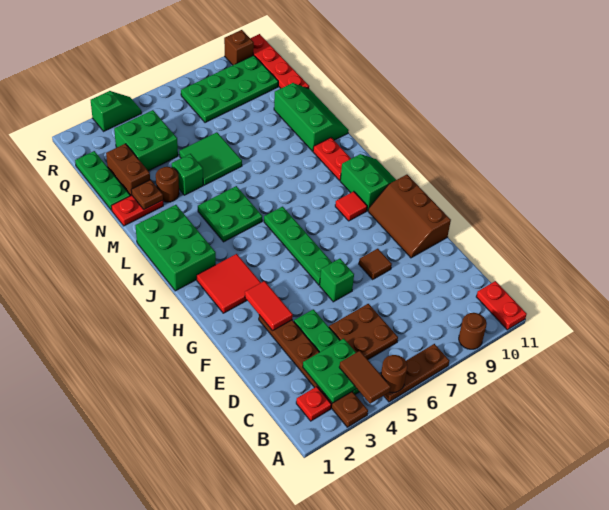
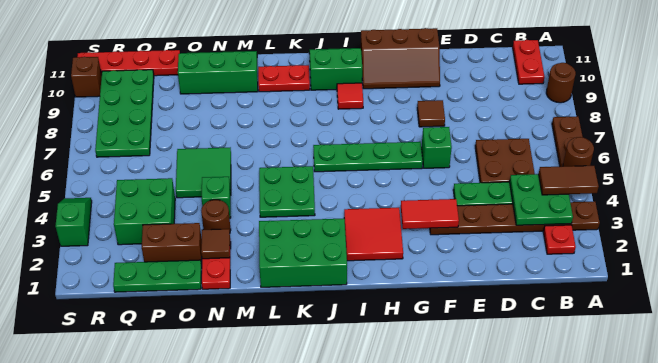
red plate A11:B11 level 1 -> red plate B10:B11 level 1
brown plate N2 level 2 -> brown tile N2 level 2

